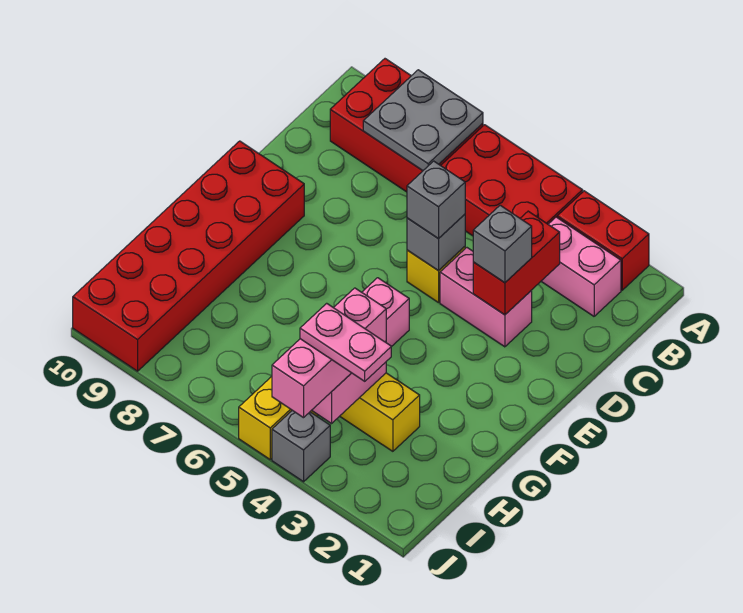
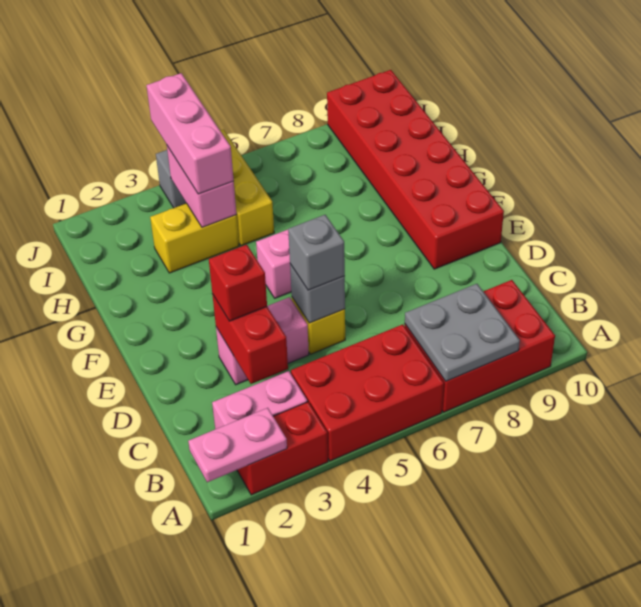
grey brick D3 level 3 -> red brick D3 level 3
pink plate I3:I4 level 4 -> pink plate A1:A2 level 2

